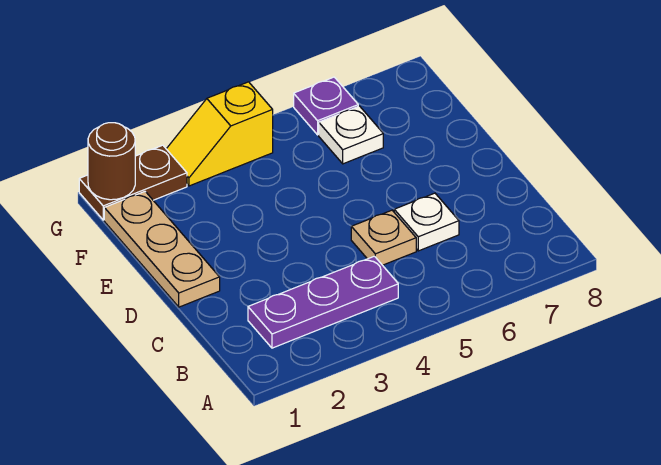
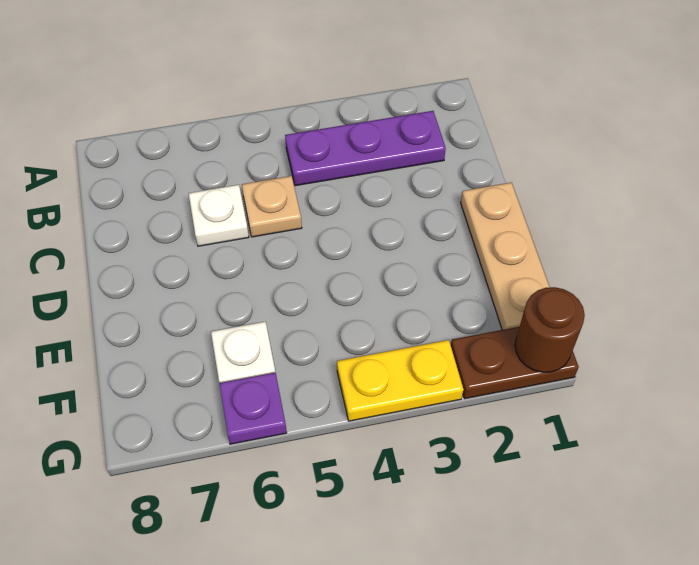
yellow slope G3:G4 level 1 top 4 -> yellow plate G3:G4 level 1

